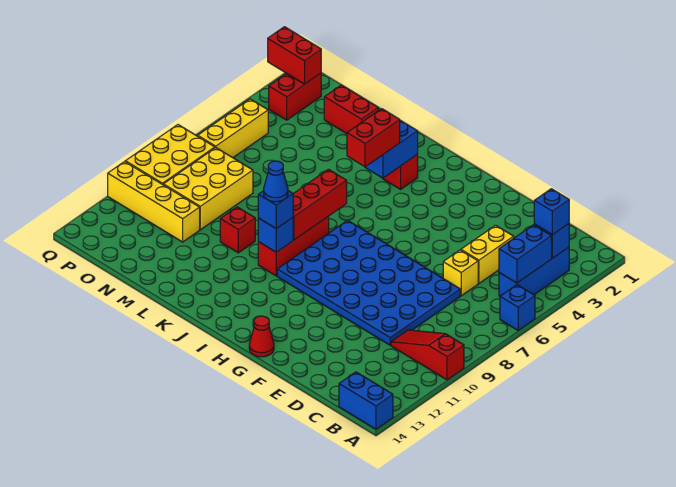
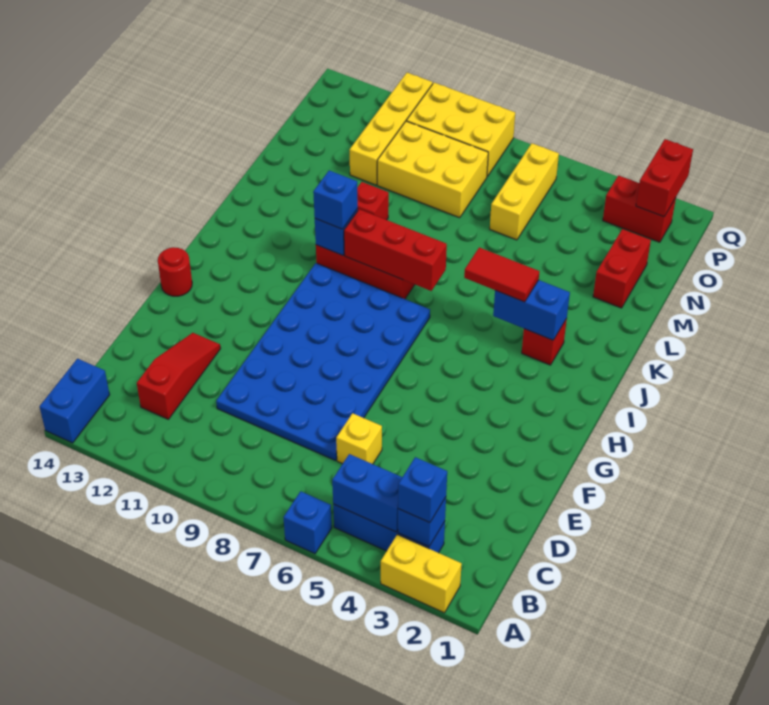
red slope A10:C10 level 1 top A -> red slope C12:E12 level 1 top C
yellow brick D4:D5 level 1 -> yellow brick A2:A3 level 1
red cone G14 level 1 -> red round brick G14 level 1
red brick J4:J5 level 3 -> red tile J4:J5 level 3
blue cone J10 level 4 -> none
yellow brick P5:P7 level 1 -> yellow brick N6:P6 level 1

